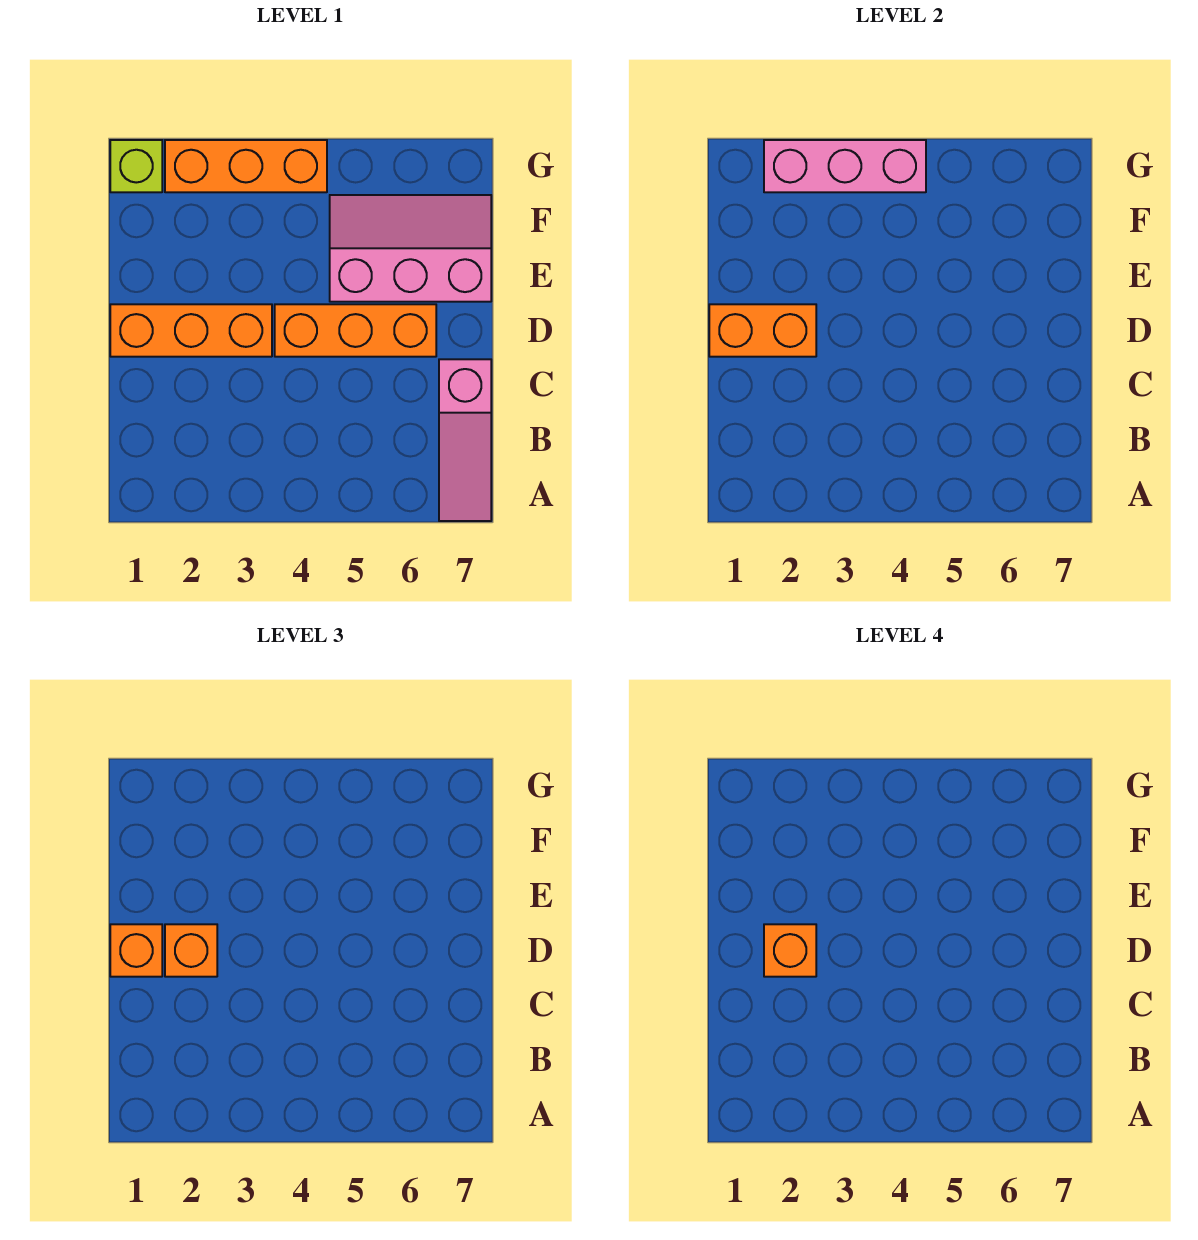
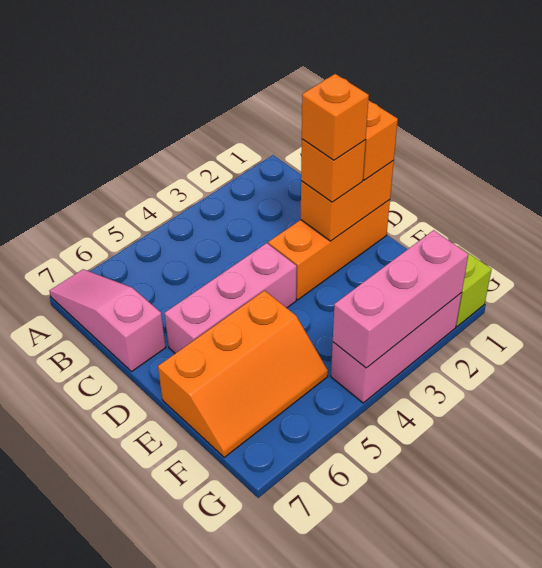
orange brick D4:D6 level 1 -> pink brick D4:D6 level 1
pink slope E5:F7 level 1 top E -> orange slope E5:F7 level 1 top E
orange brick G2:G4 level 1 -> pink brick G2:G4 level 1

